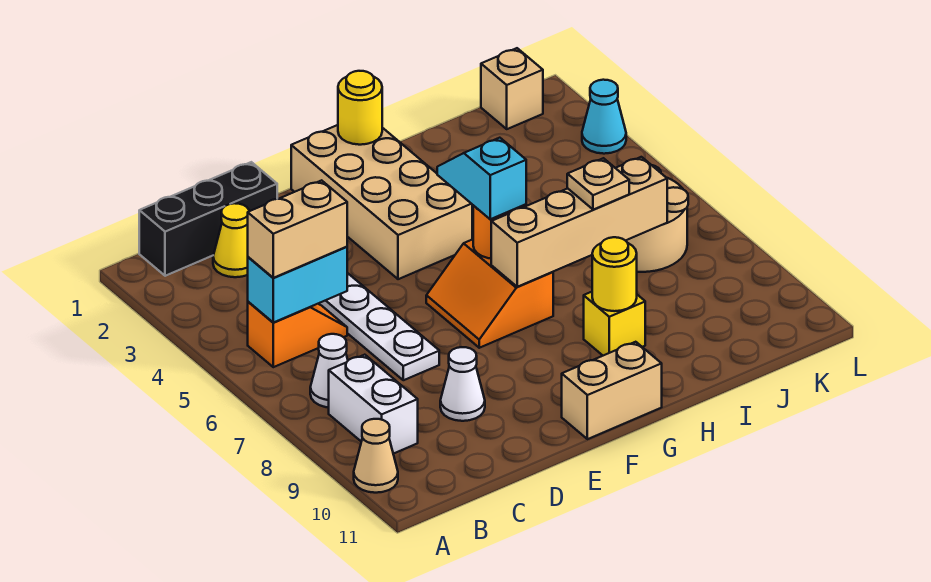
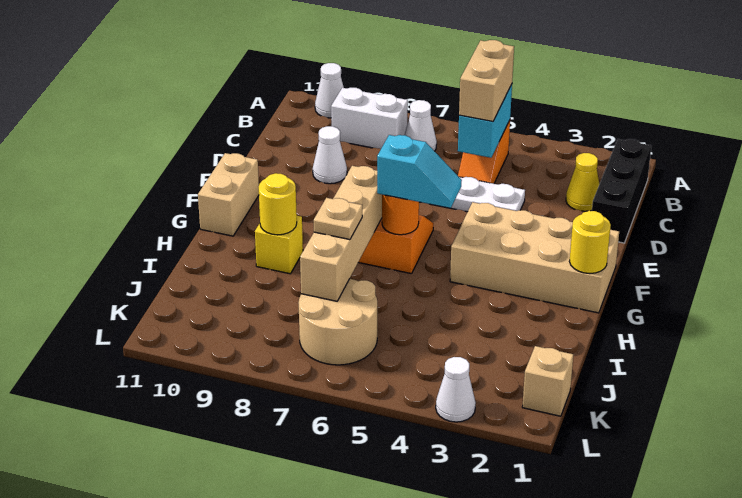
tan cone A10 level 1 -> white cone A10 level 1
cyan cone L3 level 1 -> white cone L3 level 1

